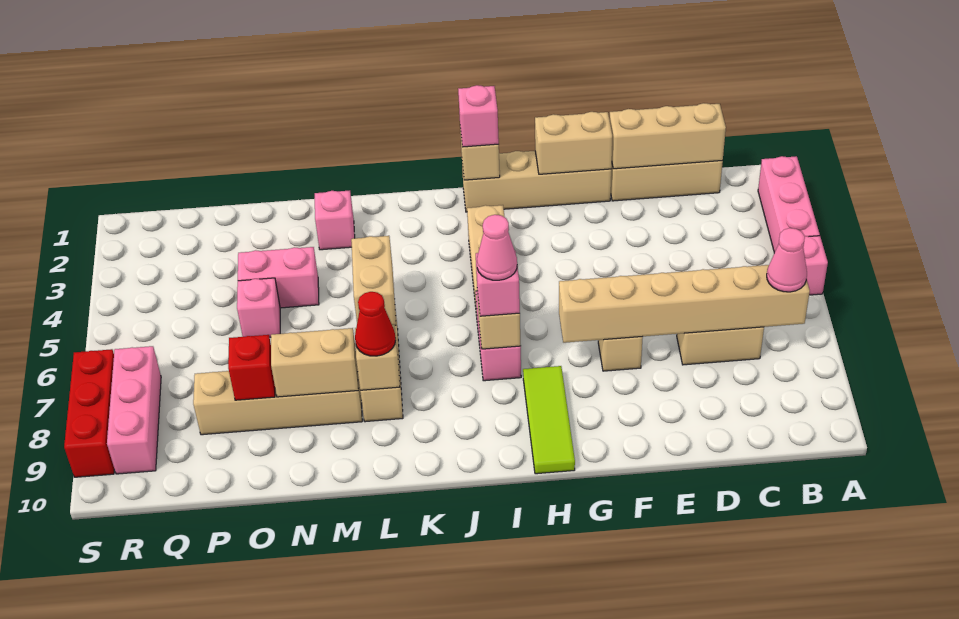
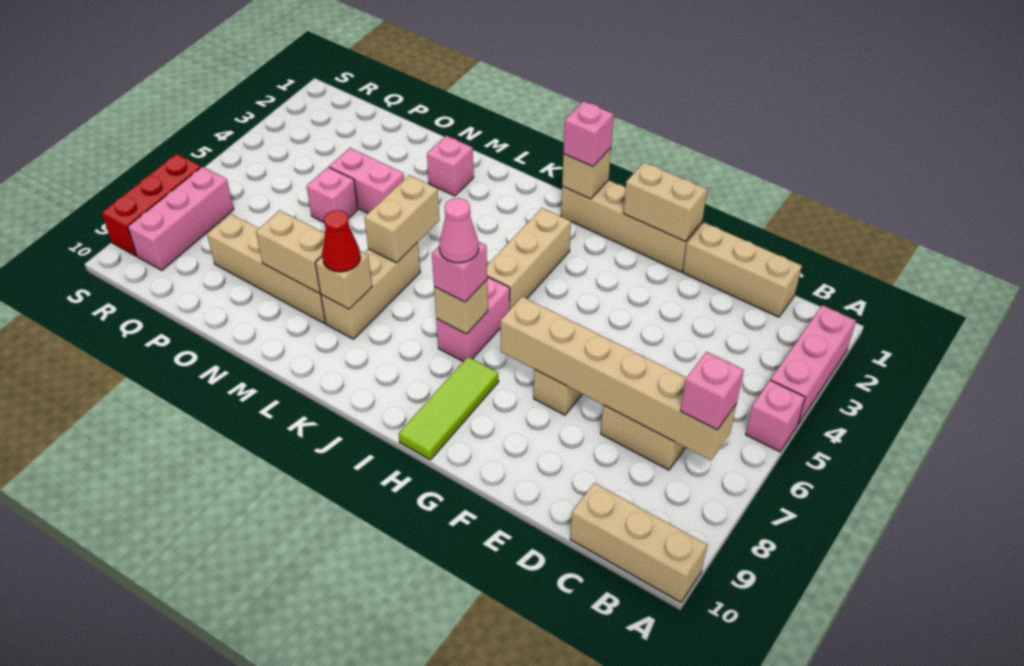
pink cone B7 level 3 -> pink brick B7 level 3
tan brick C1:E1 level 2 -> tan brick A10:C10 level 1
red brick O8 level 2 -> none

